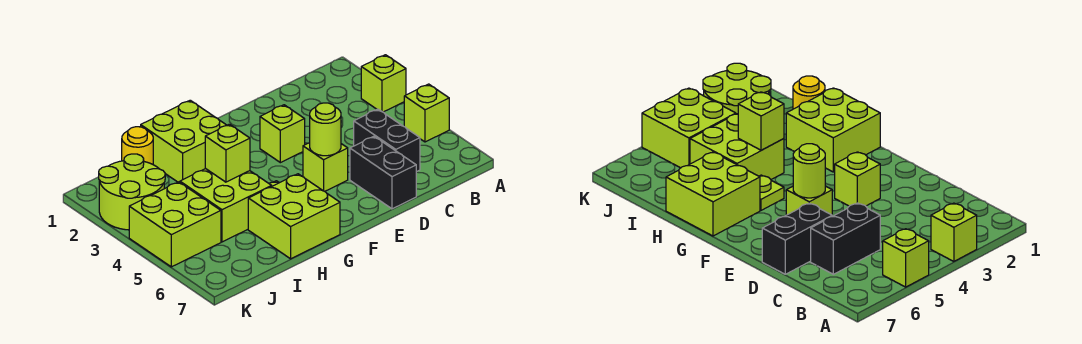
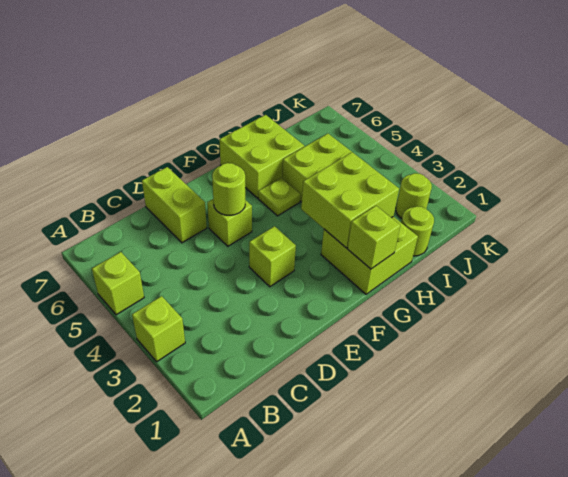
black brick C5:C6 level 1 -> none
black brick D6:D7 level 1 -> lime brick D6:D7 level 1
lime brick H4 level 2 -> lime brick G1 level 2
yellow round brick I1 level 1 -> lime round brick I1 level 1
lime round brick J2:K3 level 1 -> lime round brick J2 level 1
lime brick J4:K5 level 1 -> lime brick G2:H3 level 2

